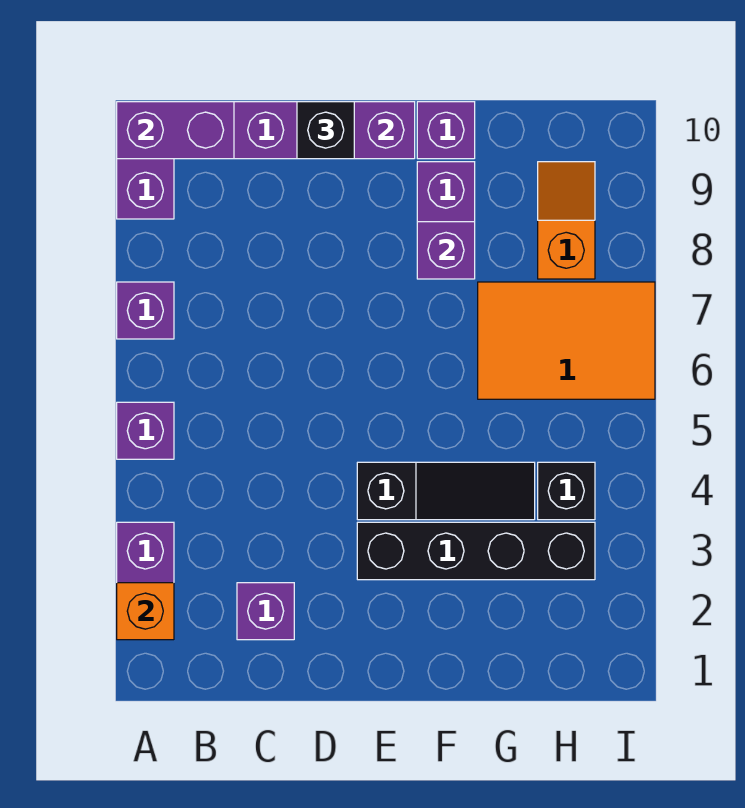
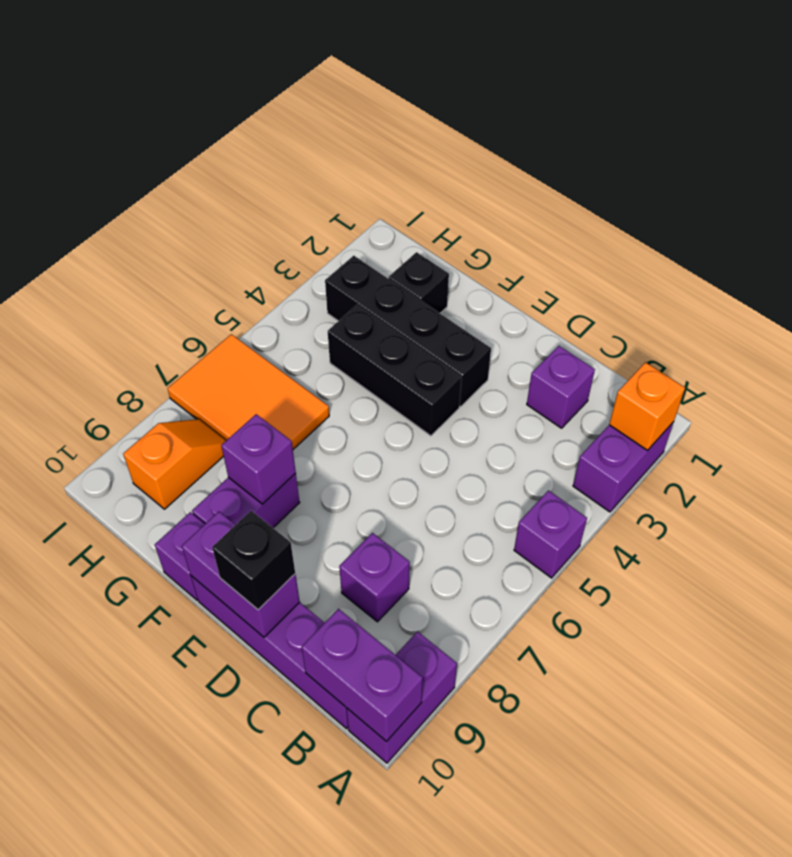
purple brick A7 level 1 -> purple brick C8 level 1
black slope E4:G4 level 1 top E -> black brick E4:G4 level 1
black brick H4 level 1 -> black brick G2 level 1
orange slope H8:H9 level 1 top 8 -> orange slope H8:H9 level 1 top 9

